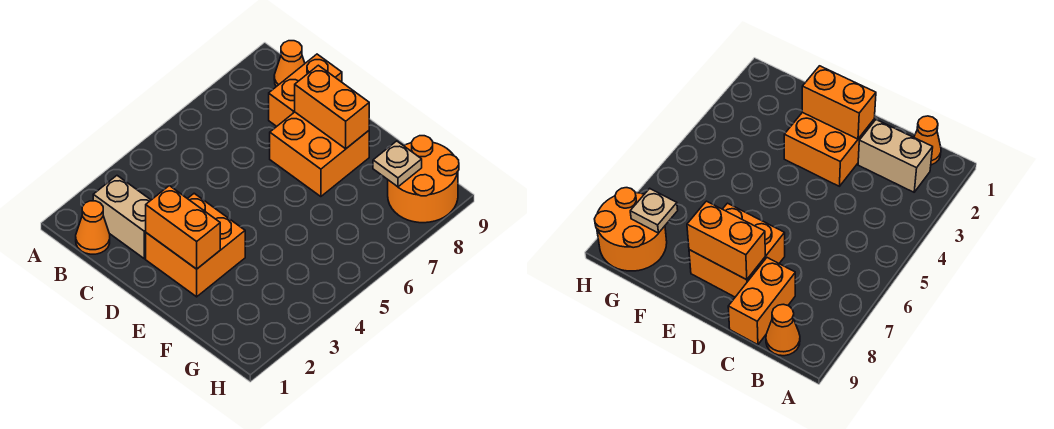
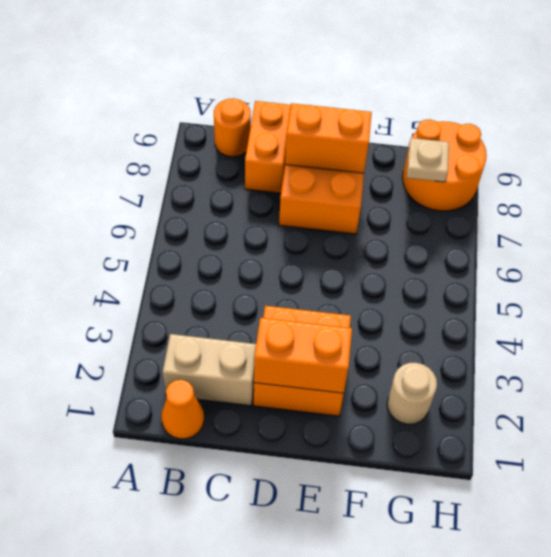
orange cone B9 level 1 -> orange round brick B9 level 1
none -> tan round brick G2 level 1

